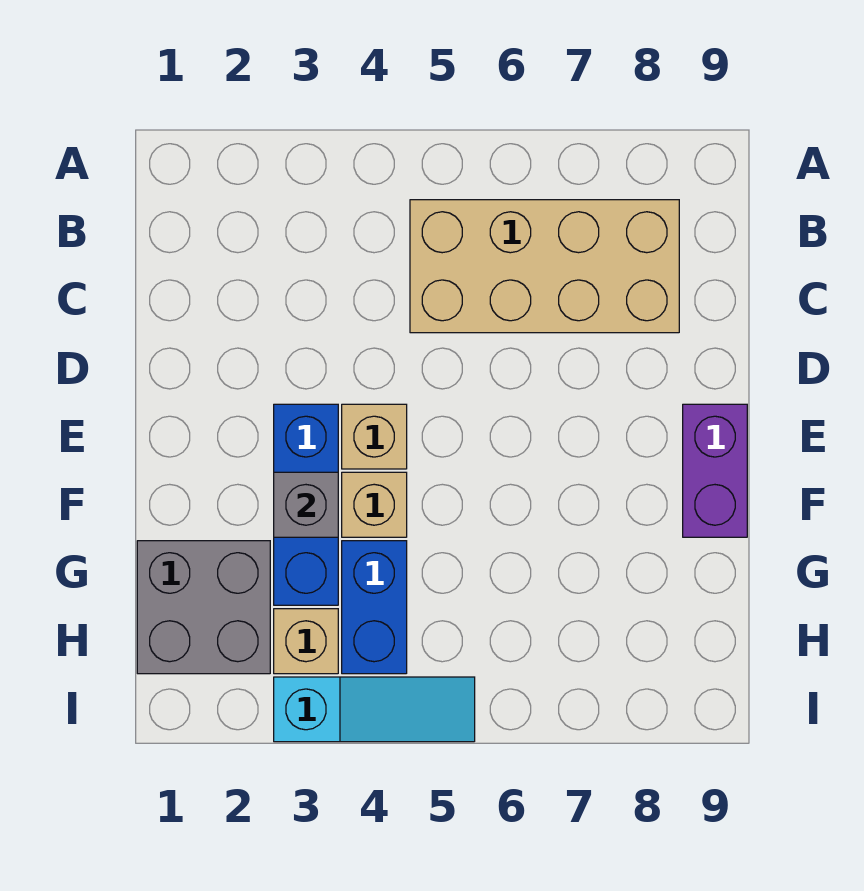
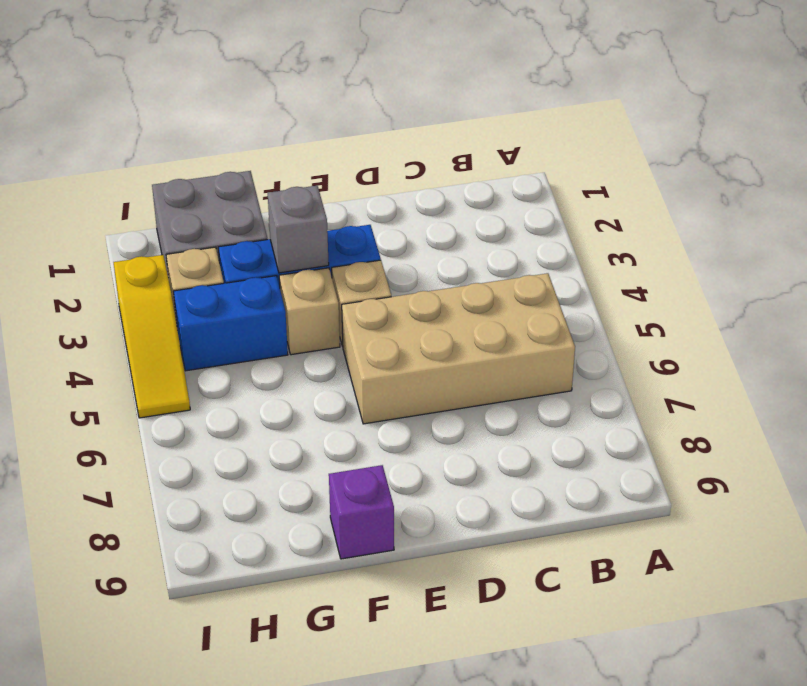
tan brick B5:C8 level 1 -> tan brick B5:E6 level 1
purple brick E9:F9 level 1 -> purple brick F9 level 1
cyan slope I3:I5 level 1 top 3 -> yellow slope I3:I5 level 1 top 3

